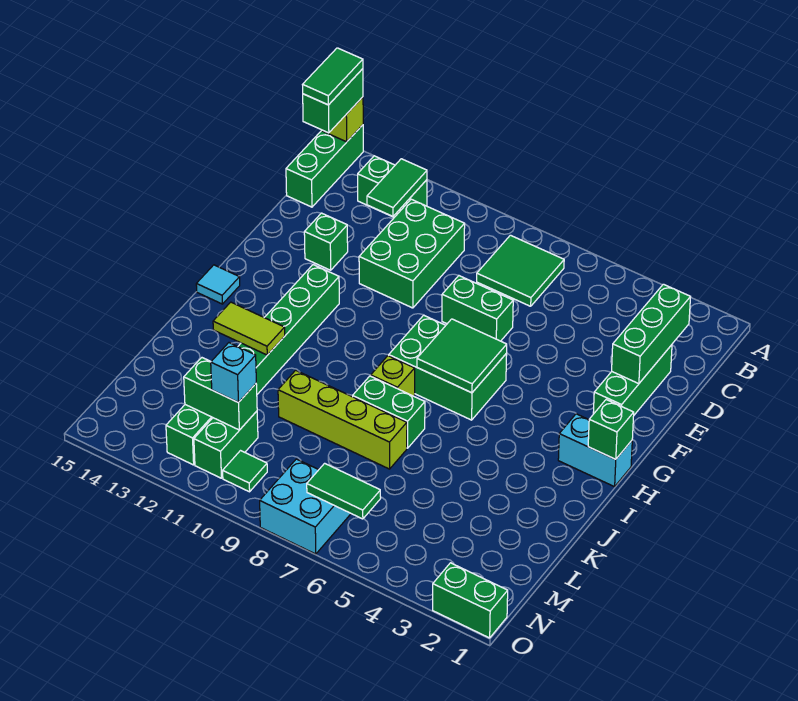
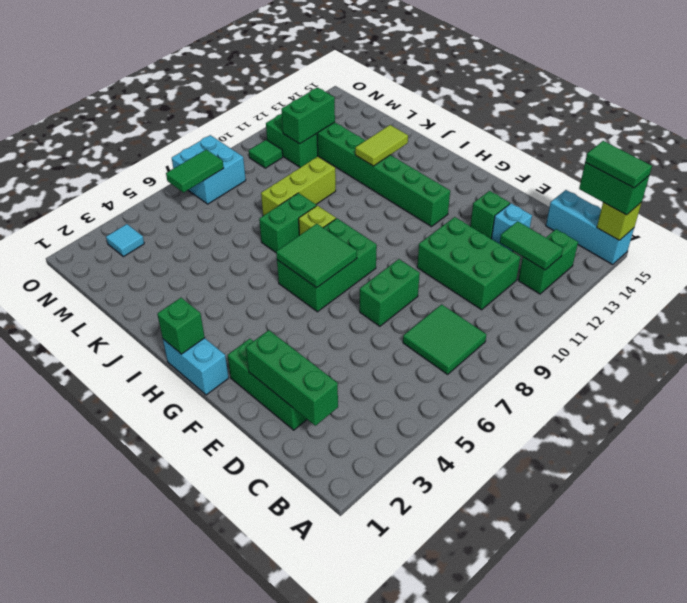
green brick A15:C15 level 1 -> cyan brick A15:C15 level 1
cyan brick H1:H2 level 1 -> cyan brick G1:H1 level 1
cyan tile H15 level 1 -> cyan tile N3 level 1
lime brick K7:K10 level 1 -> lime brick K8:K10 level 1
cyan brick M11 level 3 -> cyan brick D13 level 1
green brick O1:O2 level 1 -> none

